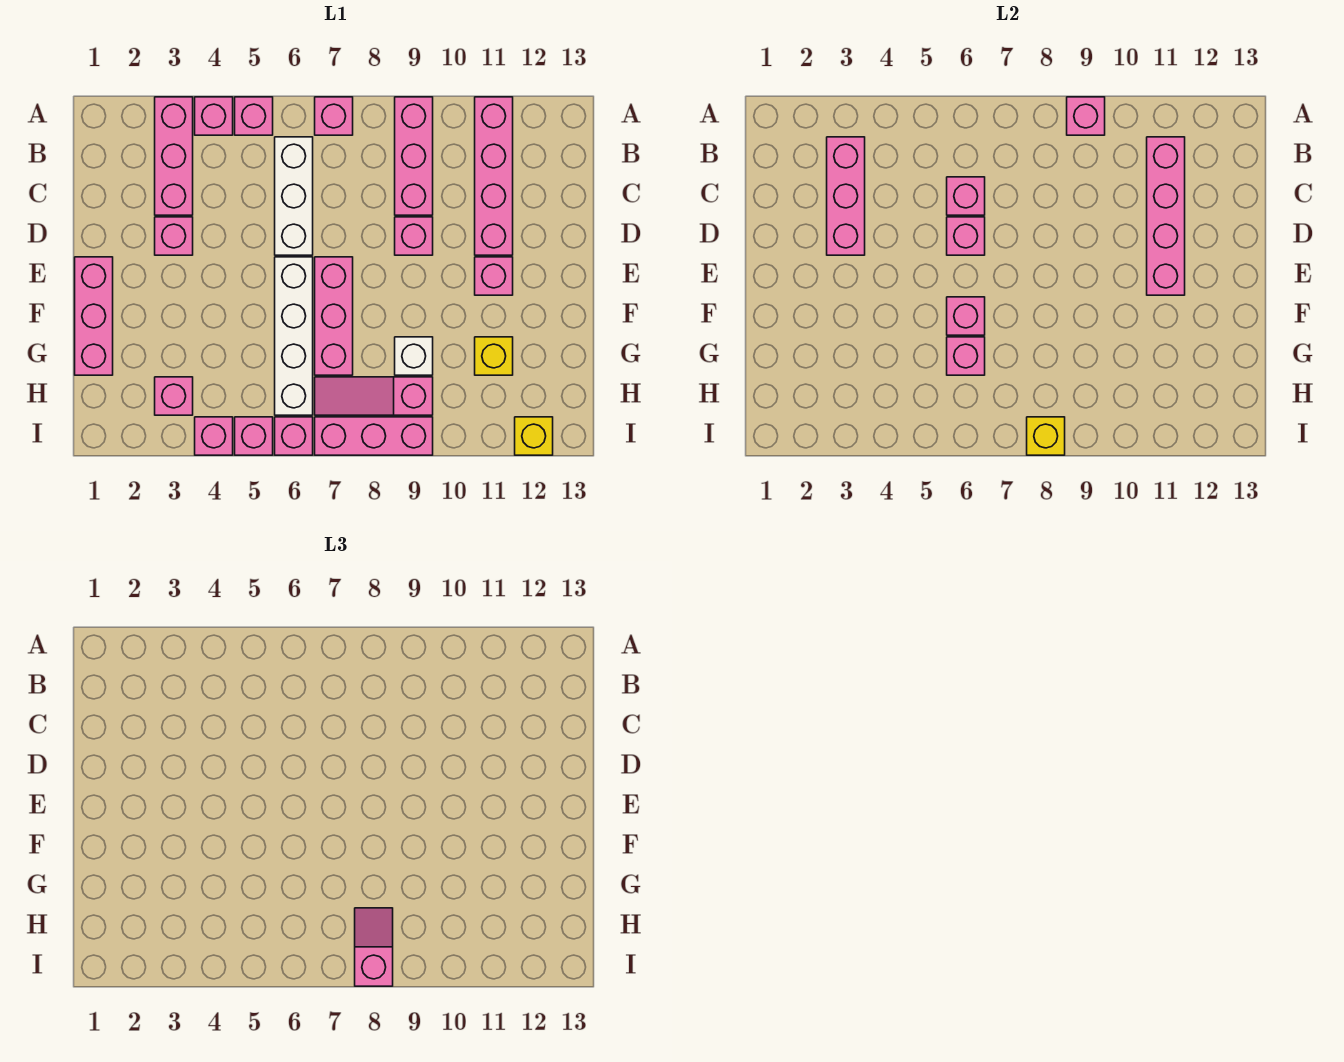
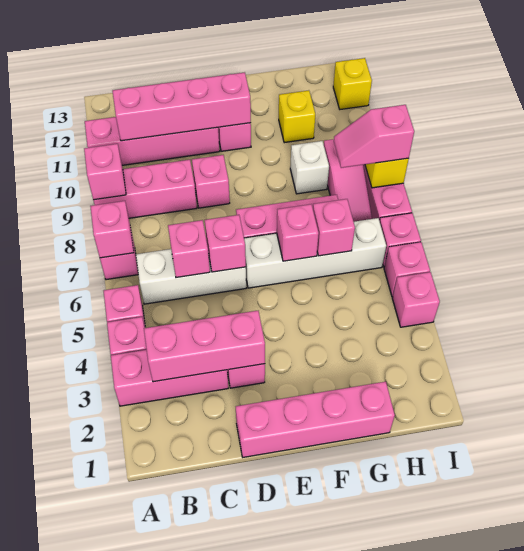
pink brick E1:G1 level 1 -> pink brick D1:G1 level 1
pink brick H3 level 1 -> pink brick A7 level 2

